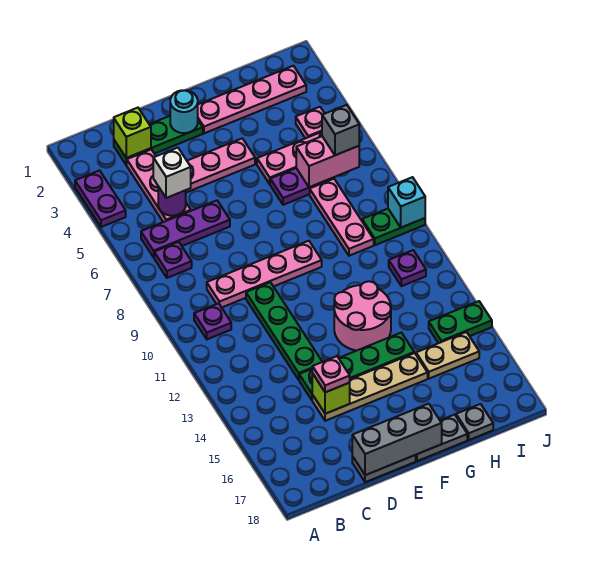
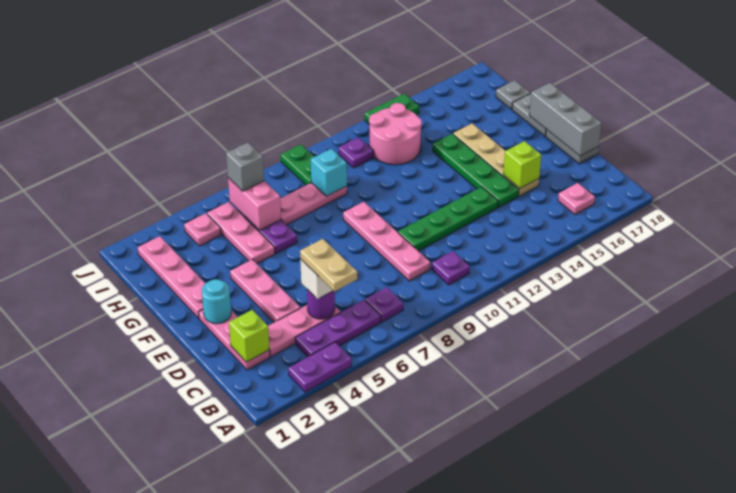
purple plate B6:D6 level 1 -> purple plate B4:B6 level 1
green plate C2:E2 level 1 -> pink plate C2:E2 level 1
pink plate D15 level 3 -> pink plate B16 level 1
pink round brick F12:G13 level 1 -> pink round brick H12:I13 level 1
tan plate H15:I15 level 1 -> tan plate B5:C5 level 4
green plate I14:J14 level 1 -> green plate J13:J14 level 1
cyan brick J9 level 2 -> cyan brick H9 level 2

